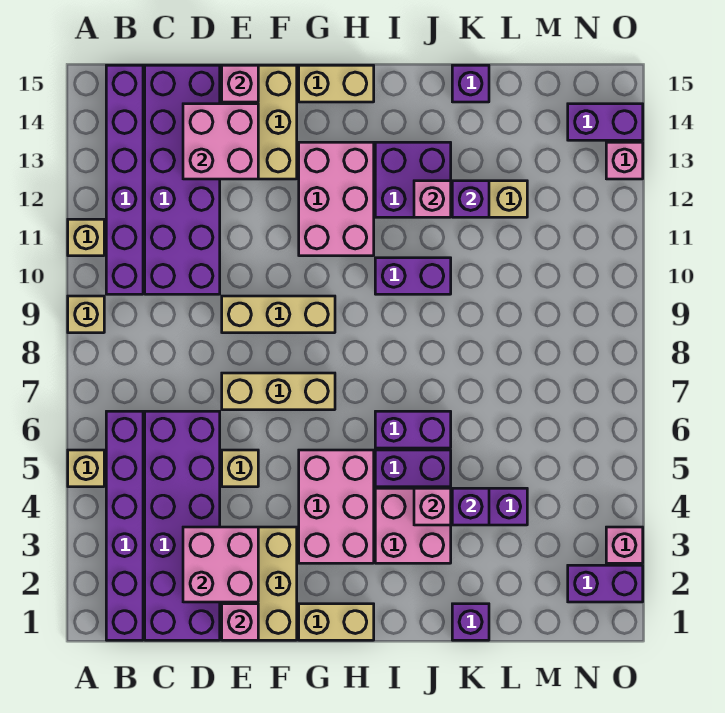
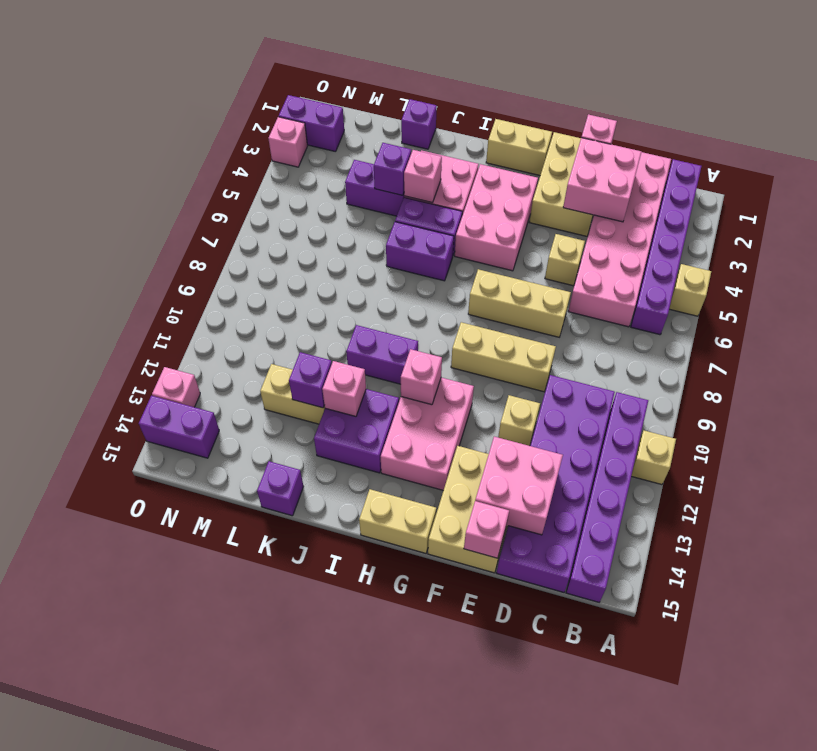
tan brick A9 level 1 -> tan brick E11 level 1
purple brick C1:D6 level 1 -> pink brick C1:D6 level 1
none -> pink brick H11 level 2

